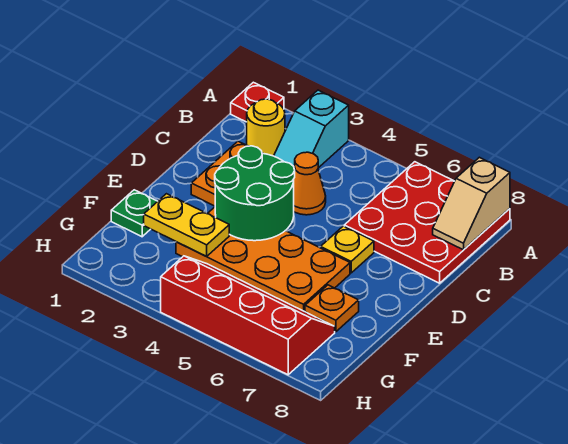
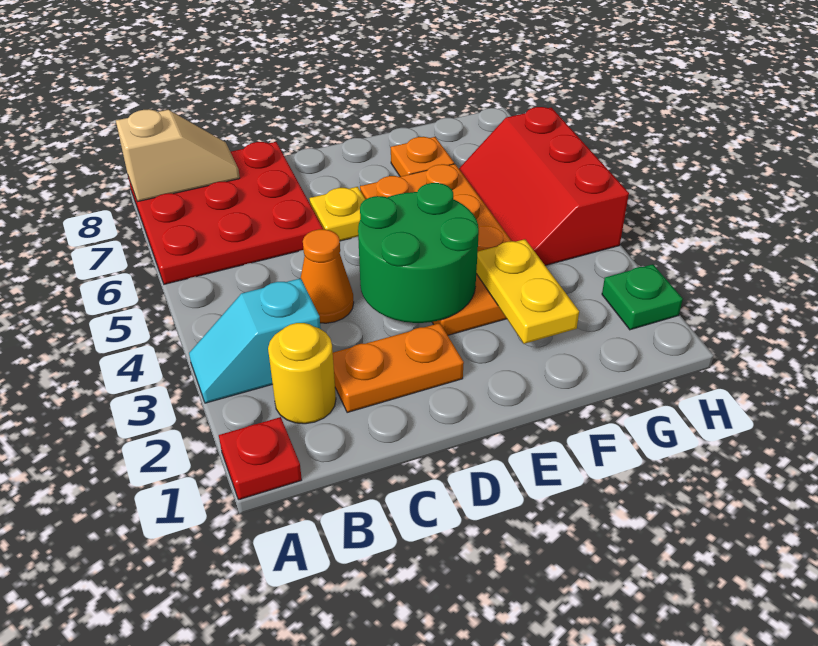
cyan slope A3:B3 level 1 top A -> cyan slope A3:B3 level 1 top B
green plate F1 level 1 -> green plate H2 level 1
red slope G4:H7 level 1 top H -> red slope G4:H6 level 1 top H

